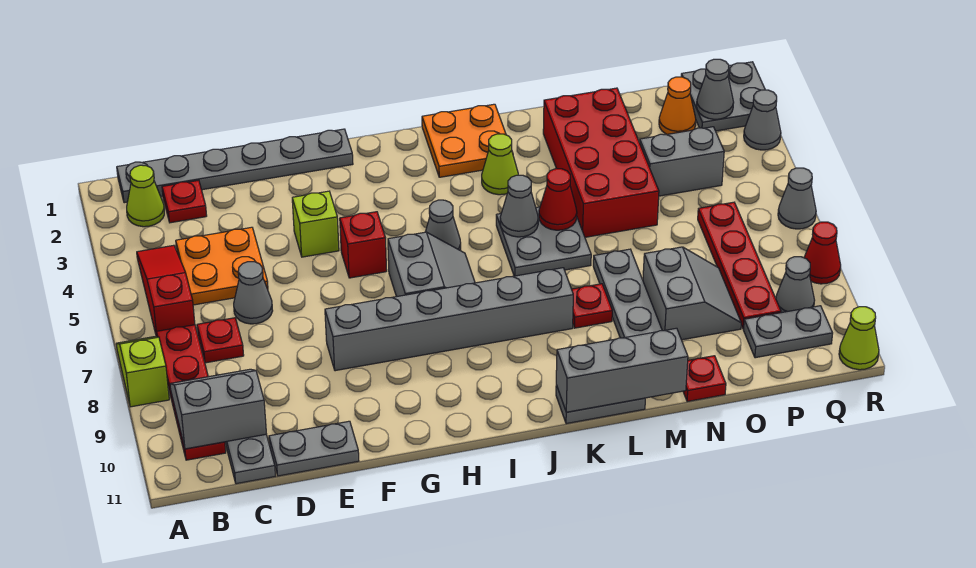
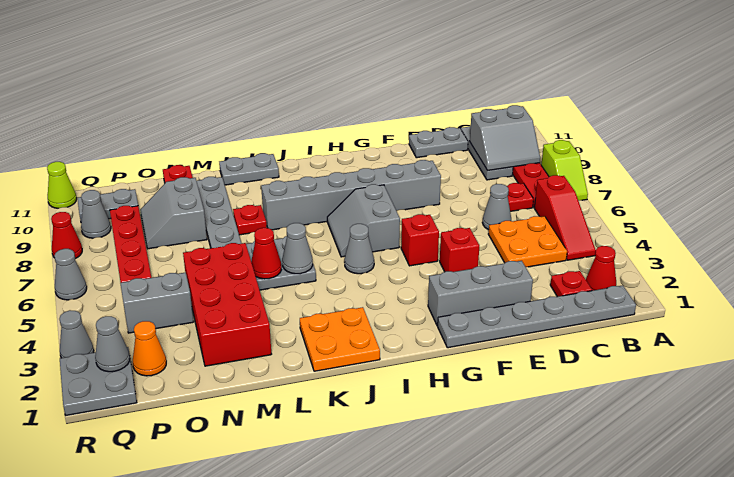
lime cone B2 level 1 -> red cone B2 level 1
lime brick F4 level 1 -> red brick F4 level 1
lime cone K3 level 1 -> none
grey brick K11:M11 level 2 -> grey brick E2:G2 level 1

